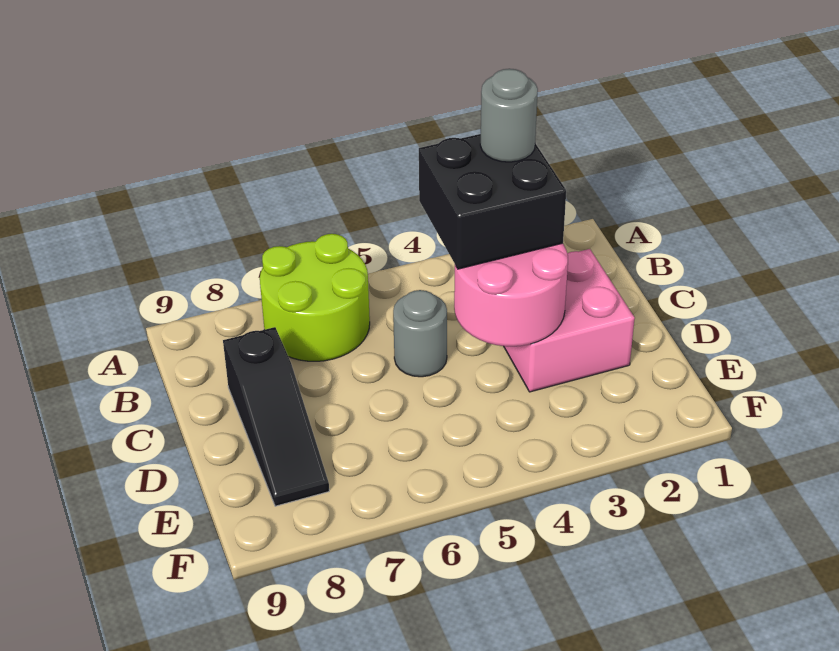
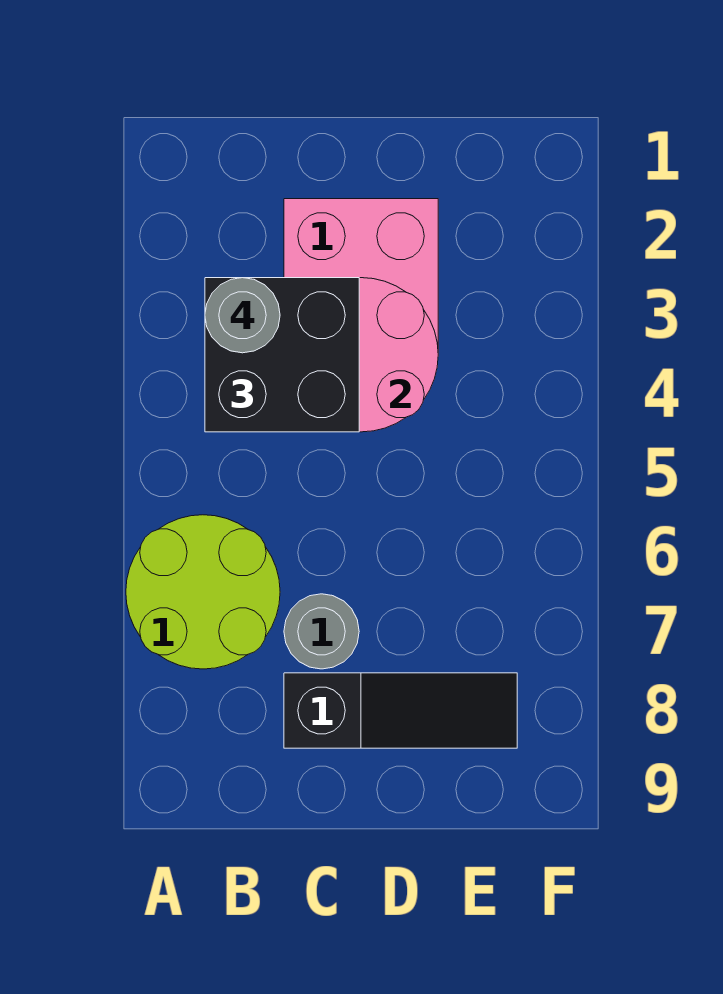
grey round brick C5 level 1 -> grey round brick C7 level 1

